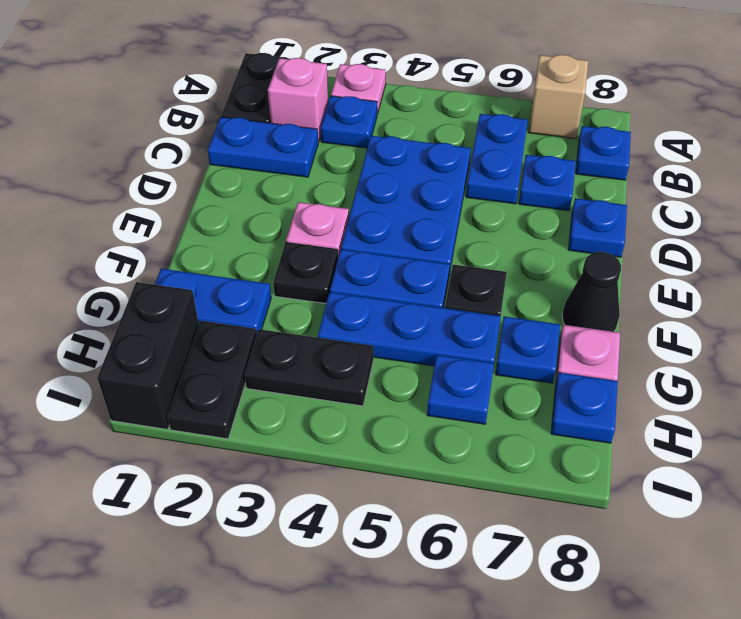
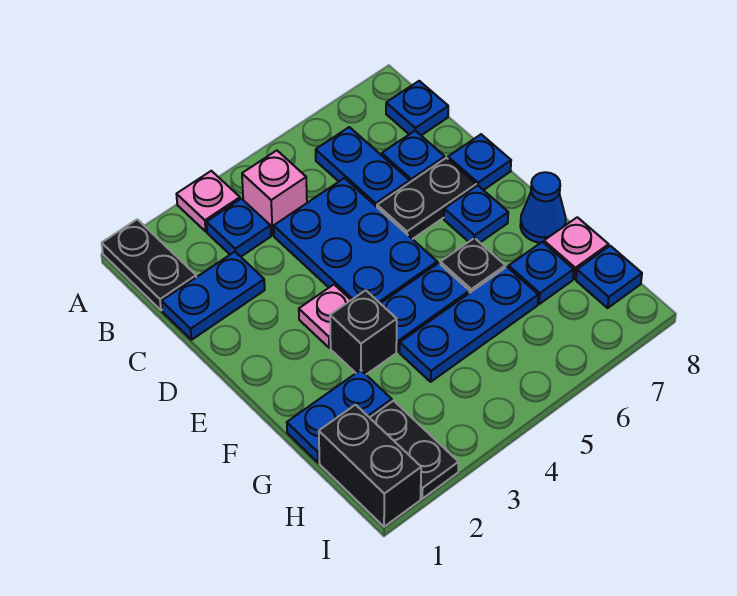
tan brick A7 level 1 -> none
pink brick B2 level 1 -> pink brick B4 level 1
black plate F3 level 1 -> black brick F3 level 1
black cone F8 level 1 -> blue cone F8 level 1
black plate H3:H4 level 1 -> black plate D6:D7 level 1
blue plate H6 level 1 -> blue plate E7 level 1

